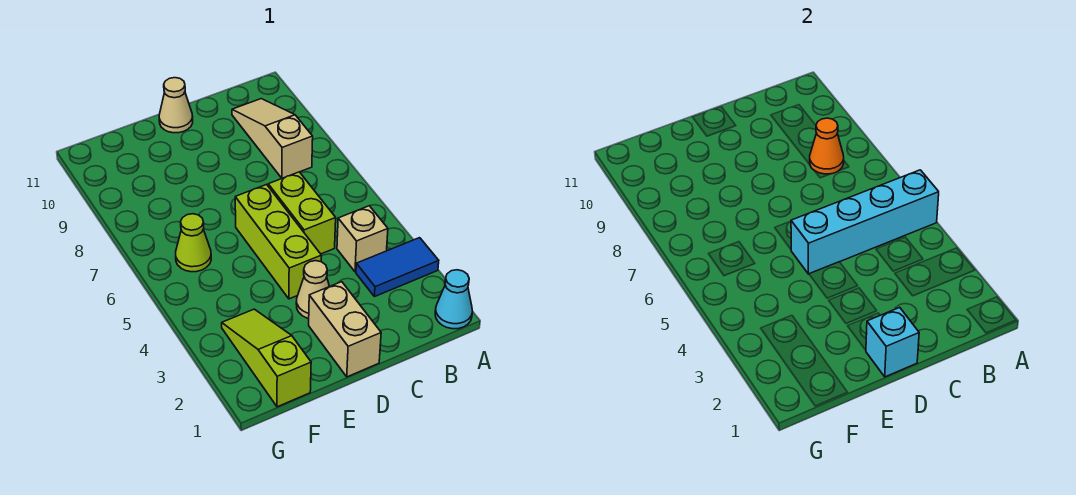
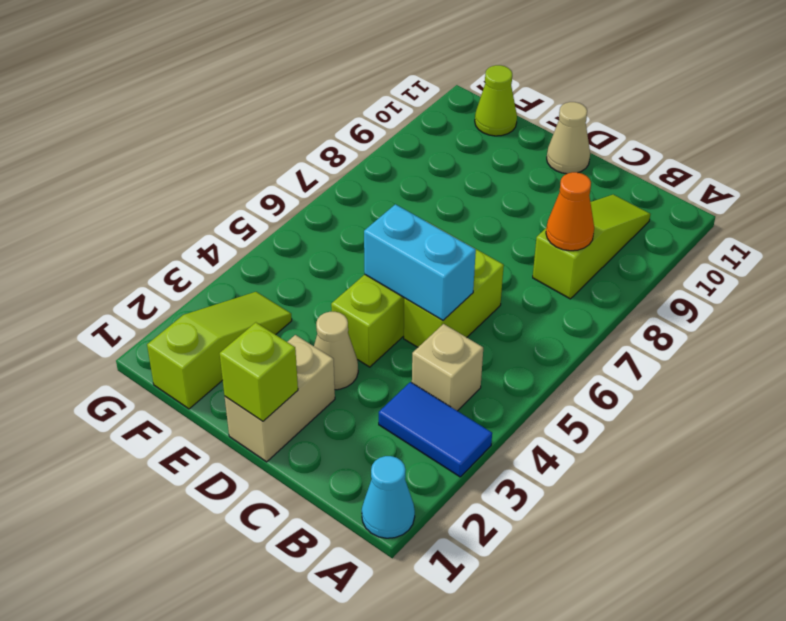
cyan brick A5:D5 level 2 -> cyan brick C5:D5 level 2
tan slope B8:B10 level 1 top 8 -> lime slope B8:B10 level 1 top 8
cyan brick D1 level 2 -> lime brick D1 level 2
lime cone F6 level 1 -> lime cone F11 level 1

